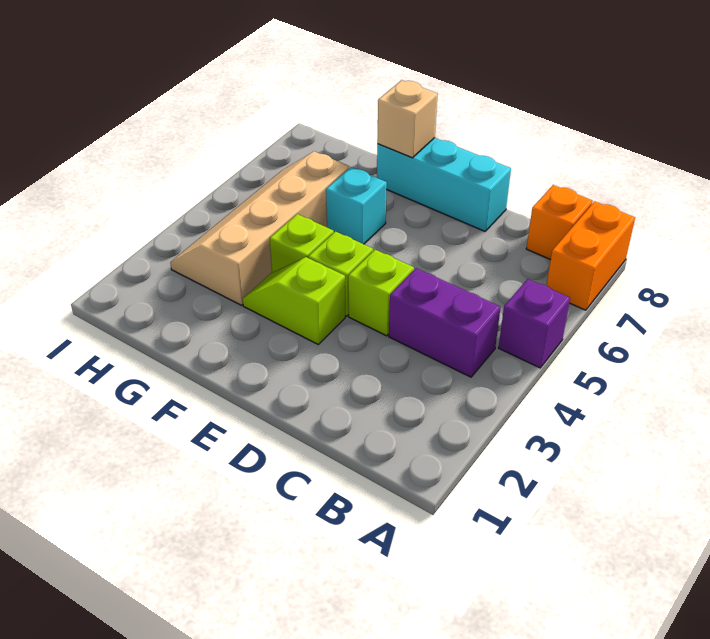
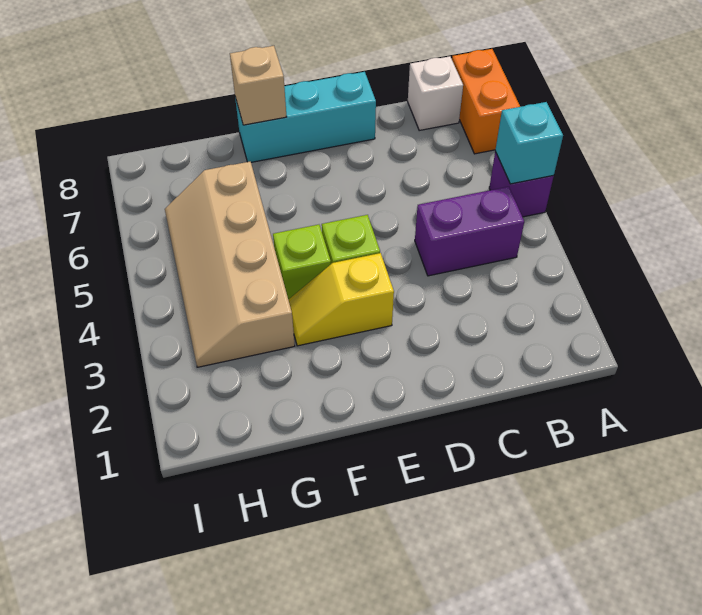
orange brick B8 level 1 -> white brick B8 level 1
lime brick D4 level 1 -> none
lime slope E3:F3 level 1 top E -> yellow slope E3:F3 level 1 top E
cyan brick F6 level 1 -> cyan brick A5 level 2

